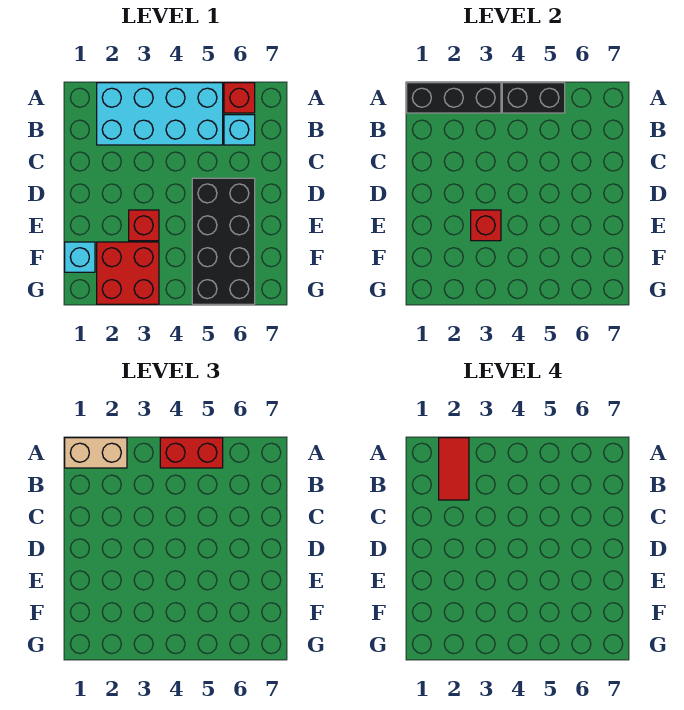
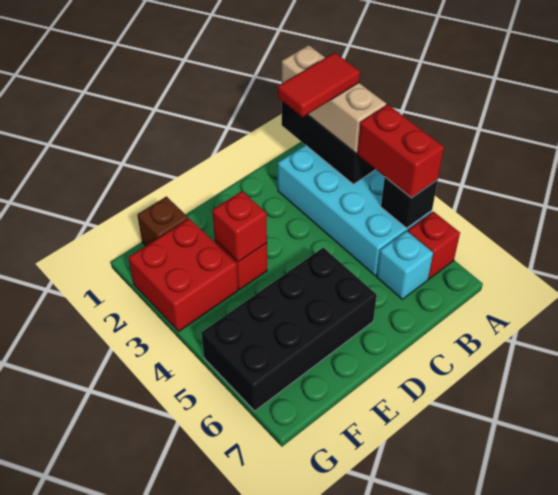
tan brick A1:A2 level 3 -> tan brick A1:A3 level 3
black brick A4:A5 level 2 -> black brick A5 level 2
cyan brick F1 level 1 -> brown brick F1 level 1

